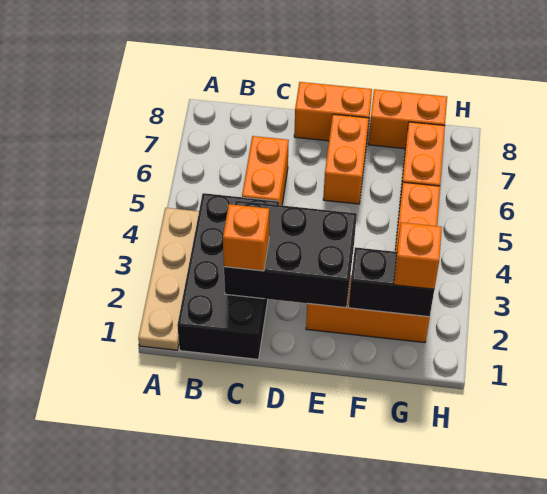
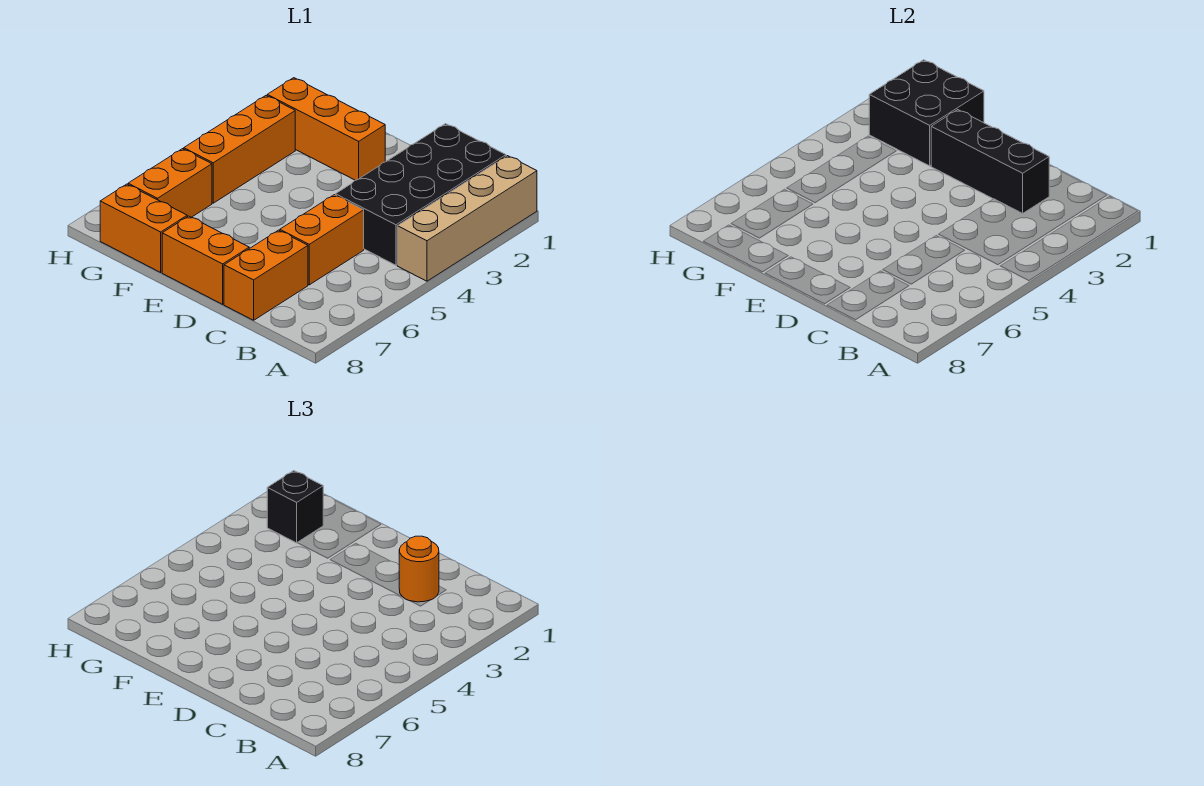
tan plate A1:A4 level 1 -> tan brick A1:A4 level 1
black brick C2:E3 level 2 -> black brick C2:E2 level 2
orange brick C2 level 3 -> orange round brick C2 level 3
orange brick E6:E7 level 1 -> orange brick C7:C8 level 1
black brick F2:G2 level 2 -> black brick F1:G2 level 2
orange brick G2 level 3 -> black brick G2 level 3

